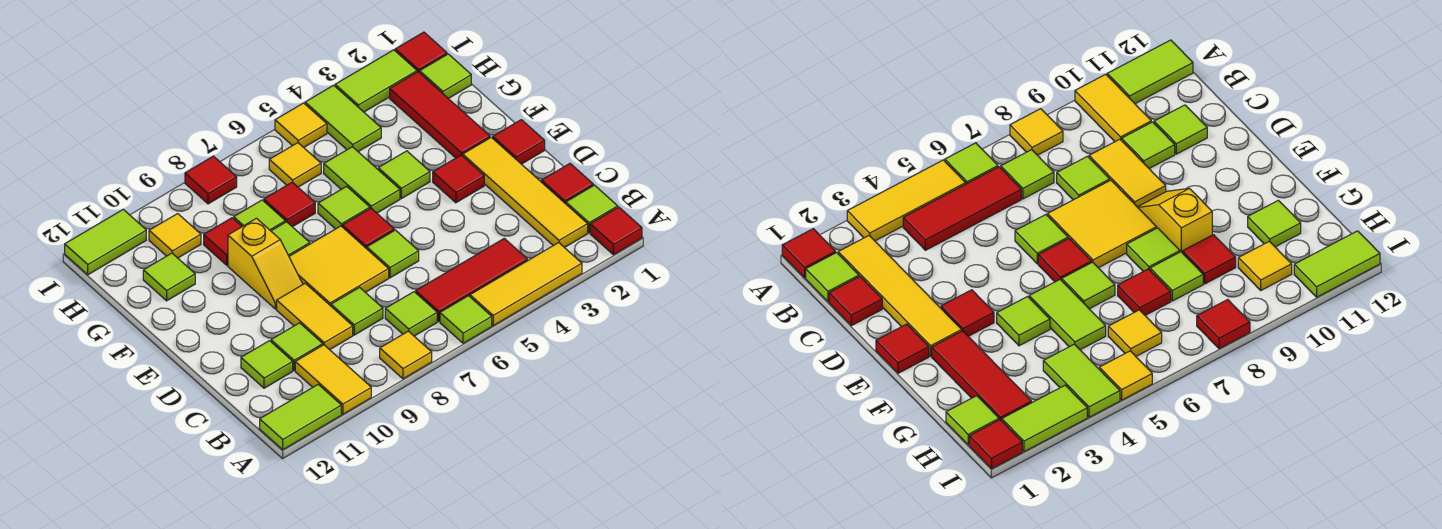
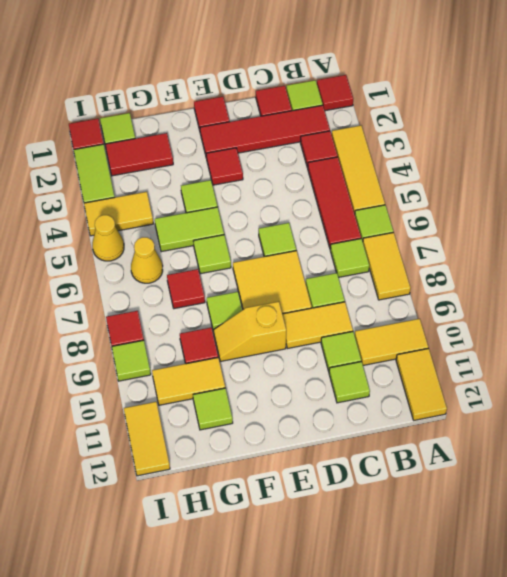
yellow tile A8 level 1 -> yellow tile A7:A8 level 1
lime tile A11:A12 level 1 -> yellow tile A11:A12 level 1
yellow tile B2:E2 level 1 -> red tile B2:E2 level 1
red tile E6 level 1 -> red tile B3 level 1
yellow slope E9:F9 level 1 top F -> yellow slope E9:F9 level 1 top E
red tile F2:H2 level 1 -> red tile G2:H2 level 1
lime tile G8 level 1 -> lime tile I9 level 1
lime tile H4:I4 level 1 -> yellow tile H4:I4 level 1
yellow tile H6 level 1 -> yellow cone H6 level 1
yellow tile H10 level 1 -> yellow tile G10:H10 level 1
yellow tile I5 level 1 -> yellow cone I5 level 1
lime tile I11:I12 level 1 -> yellow tile I11:I12 level 1

